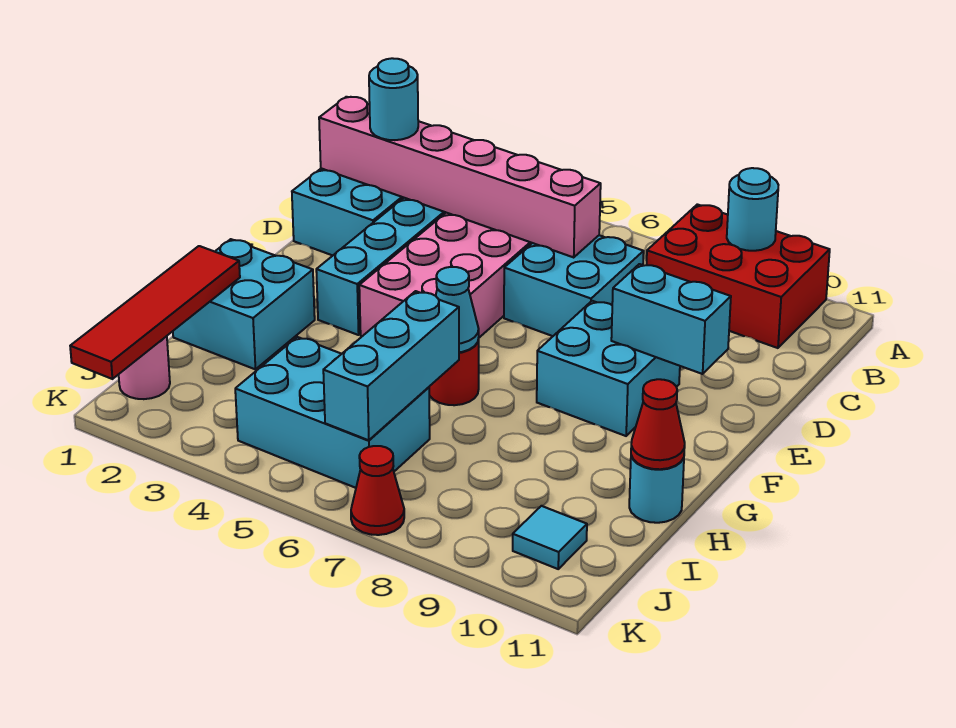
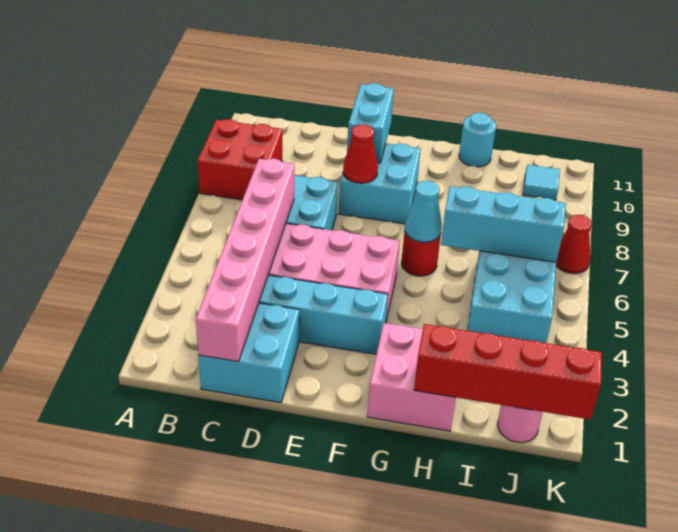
red brick A8:B10 level 1 -> red brick A8:B9 level 1
cyan round brick A9 level 2 -> none
cyan round brick C2 level 3 -> none
cyan brick G1:H2 level 1 -> pink brick G1:H2 level 1
red tile H1:K1 level 2 -> red brick H1:K1 level 2
red cone H11 level 2 -> red cone E8 level 2

